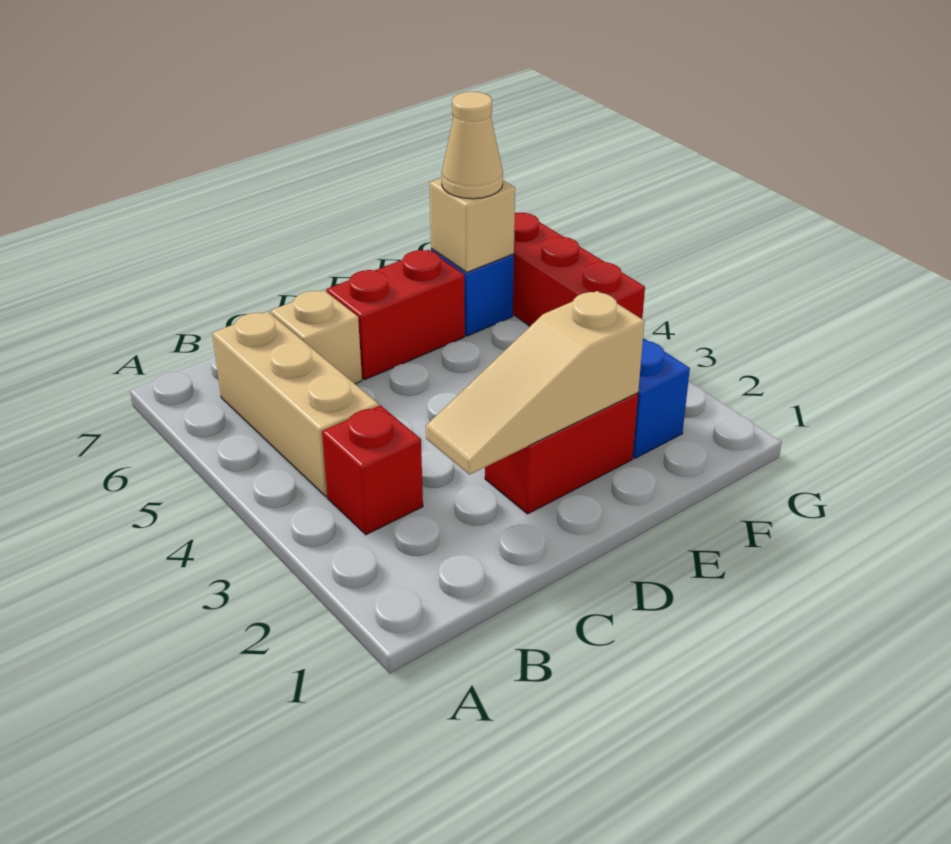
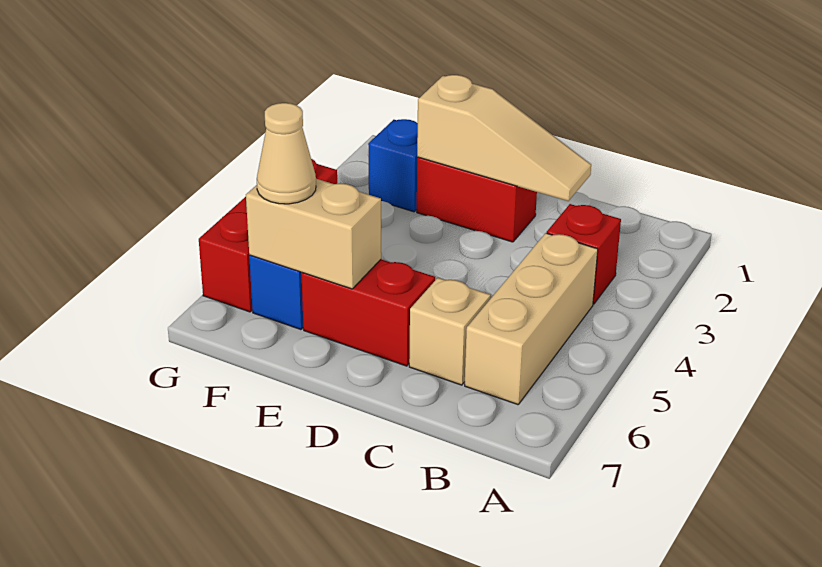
tan brick F6 level 2 -> tan brick E6:F6 level 2

